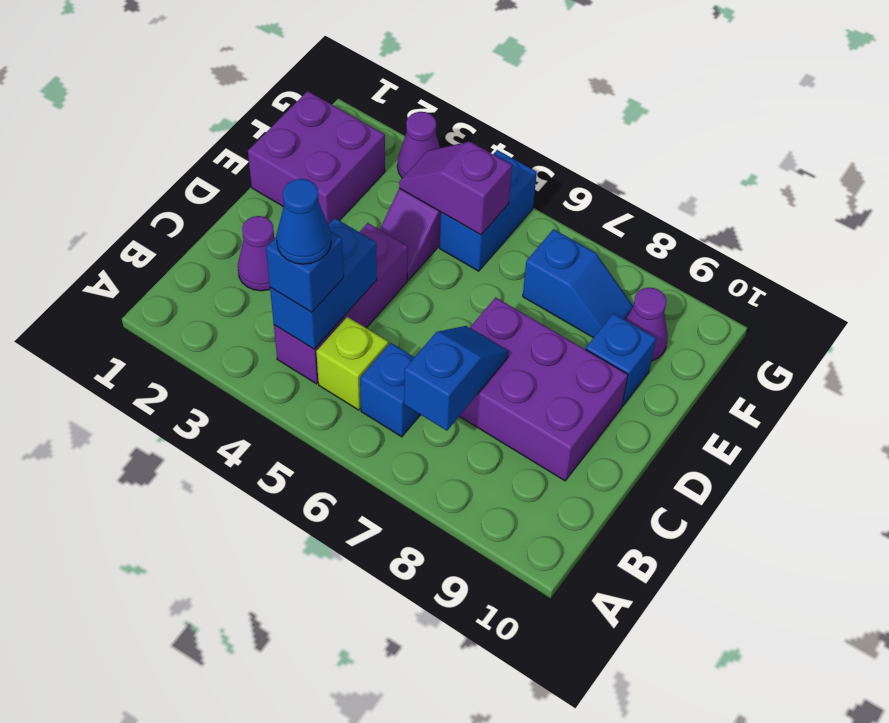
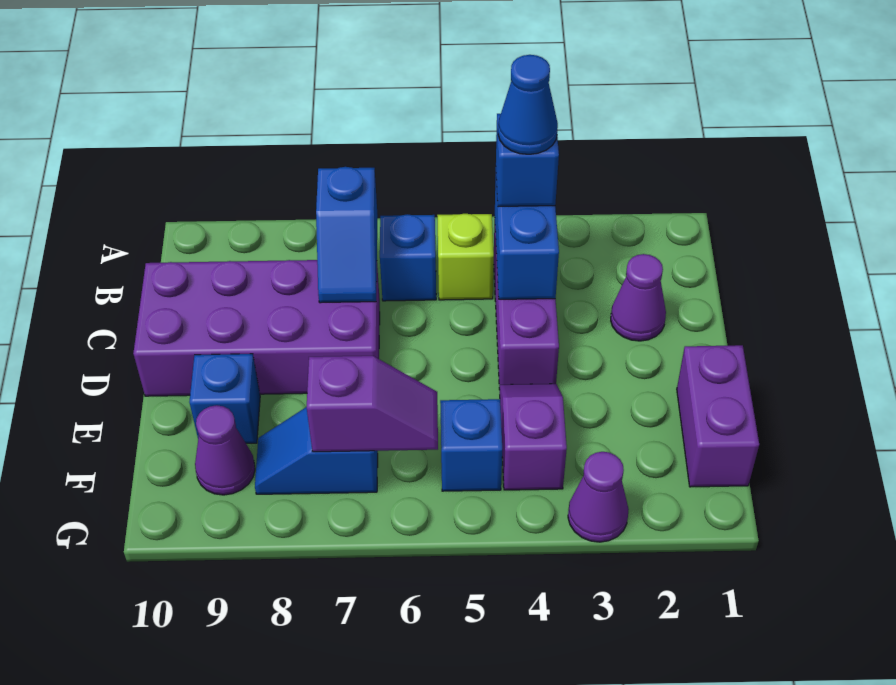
purple brick C7:D9 level 1 -> purple brick C7:D10 level 1
purple brick E1:F2 level 1 -> purple brick E1:F1 level 1
purple slope F4:F5 level 2 top 5 -> purple slope F6:F7 level 2 top 7
blue brick F5:G5 level 1 -> blue brick F5 level 1

